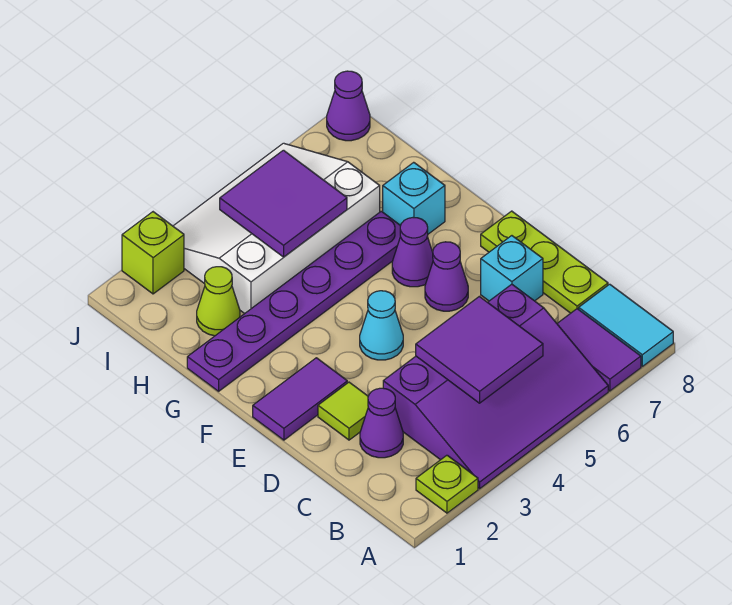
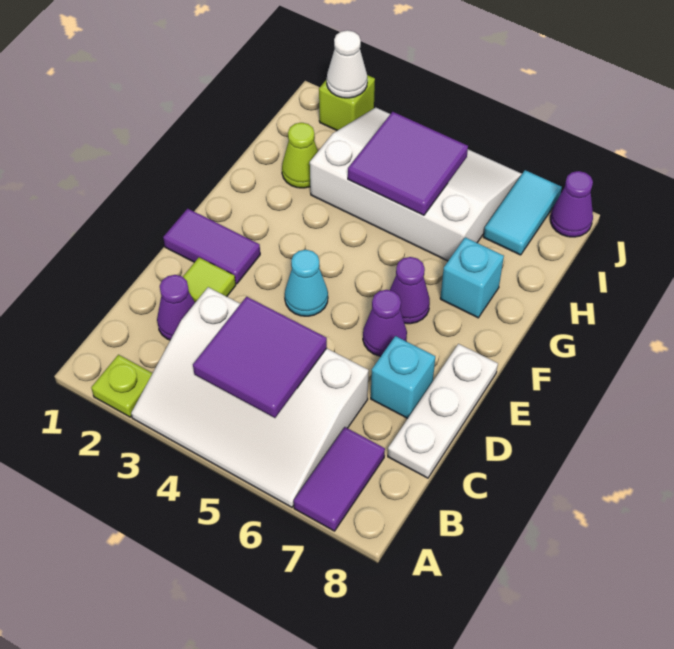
purple slope A3:C6 level 1 top C -> white slope A3:C6 level 1 top C
cyan tile A8:B8 level 1 -> cyan tile I7:J7 level 1
lime plate C8:E8 level 1 -> white plate C8:E8 level 1
purple plate G1:G6 level 1 -> none
none -> white cone J2 level 2

